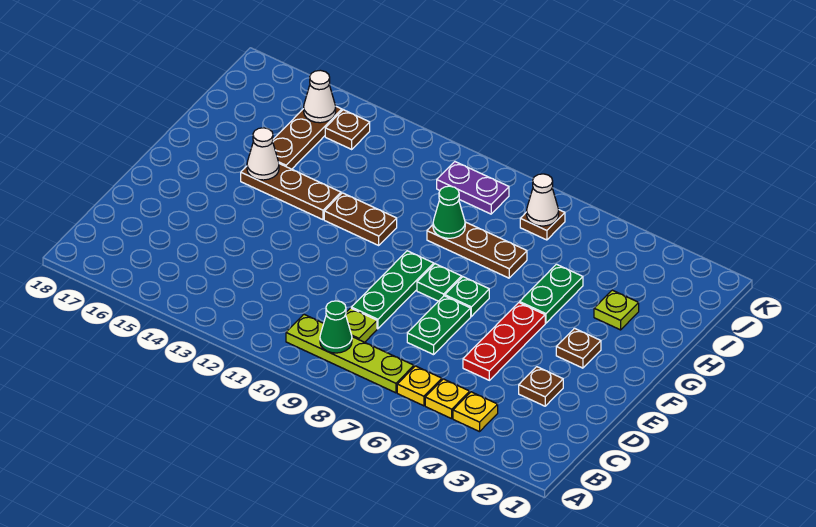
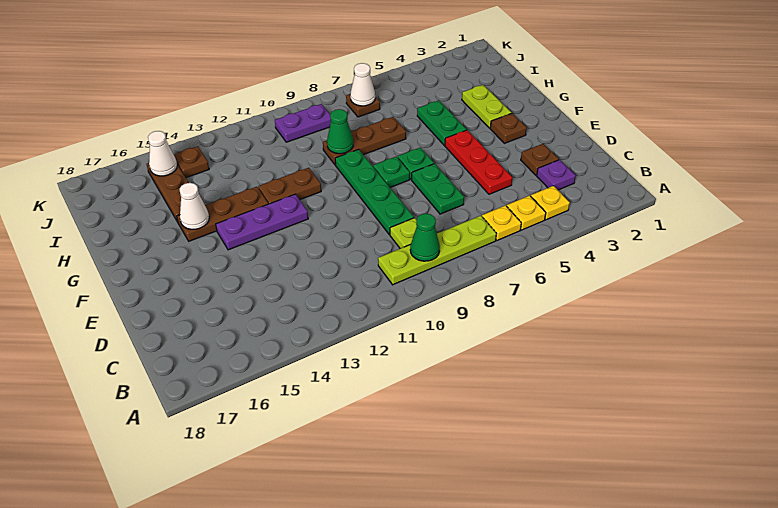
none -> purple plate C3 level 1
green plate D9:F9 level 1 -> green plate D9:G9 level 1
none -> purple plate F12:F14 level 1
lime plate H3 level 1 -> lime plate G3:H3 level 1

